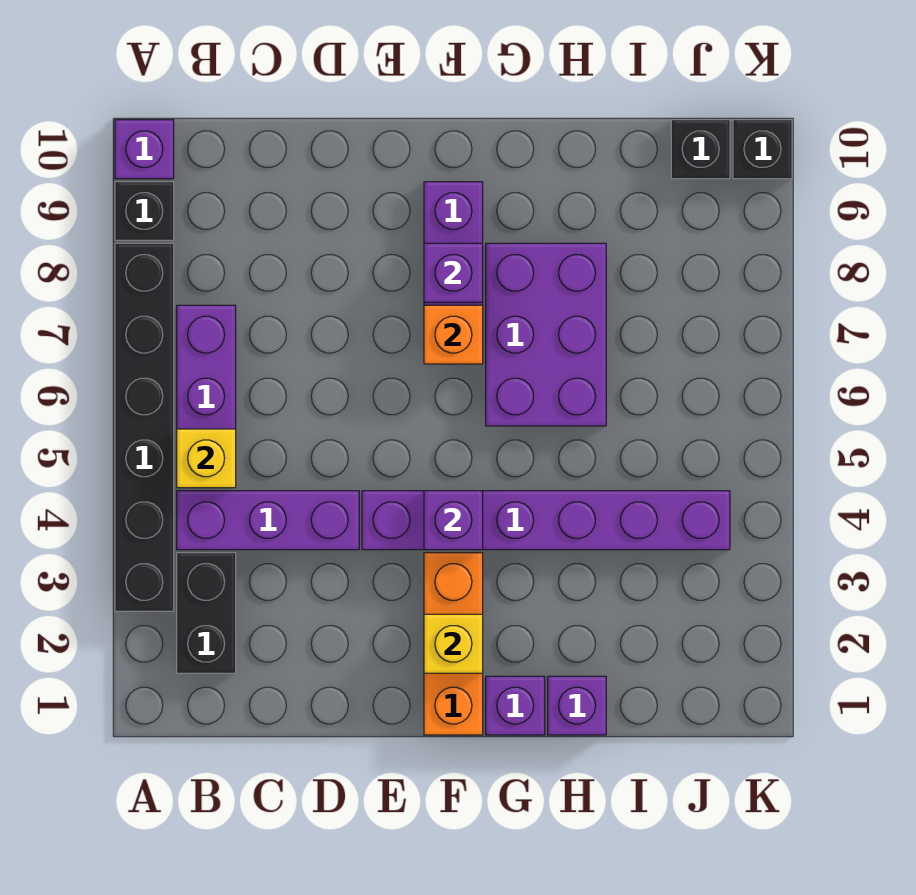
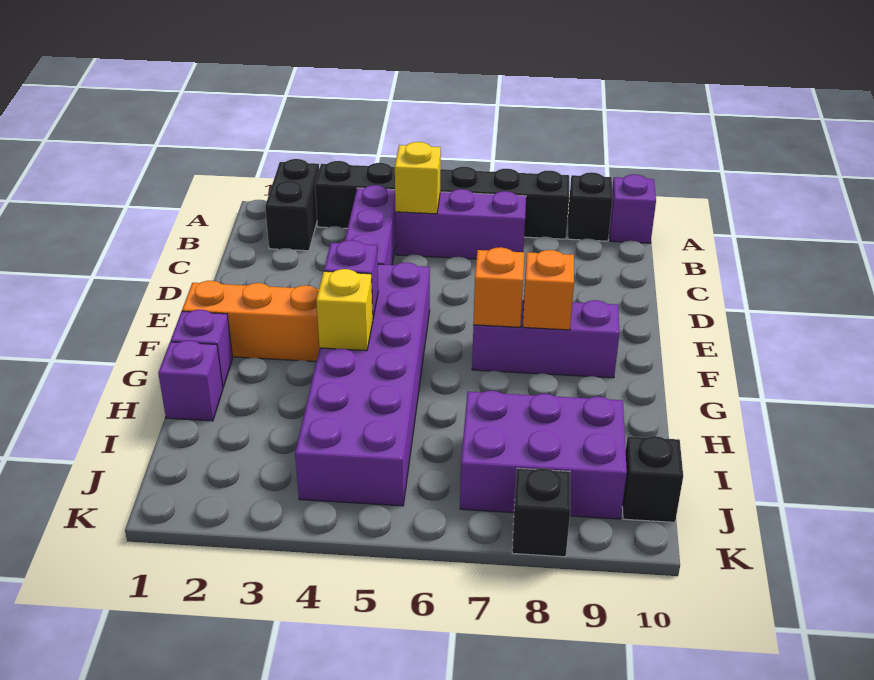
black brick B2:B3 level 1 -> black brick A2:B2 level 1
purple brick E4:J4 level 1 -> purple brick E4:J5 level 1
yellow brick F2 level 2 -> yellow brick G4 level 2
purple brick F8 level 2 -> orange brick F8 level 2
purple brick G6:H8 level 1 -> purple brick I7:J9 level 1
black brick K10 level 1 -> black brick K8 level 1

